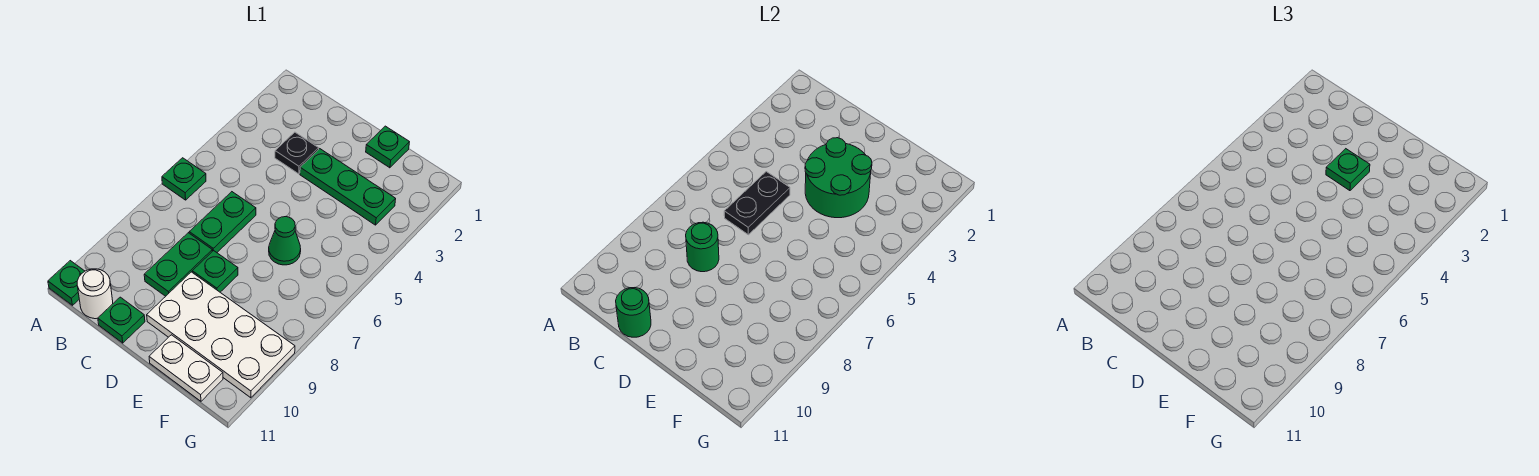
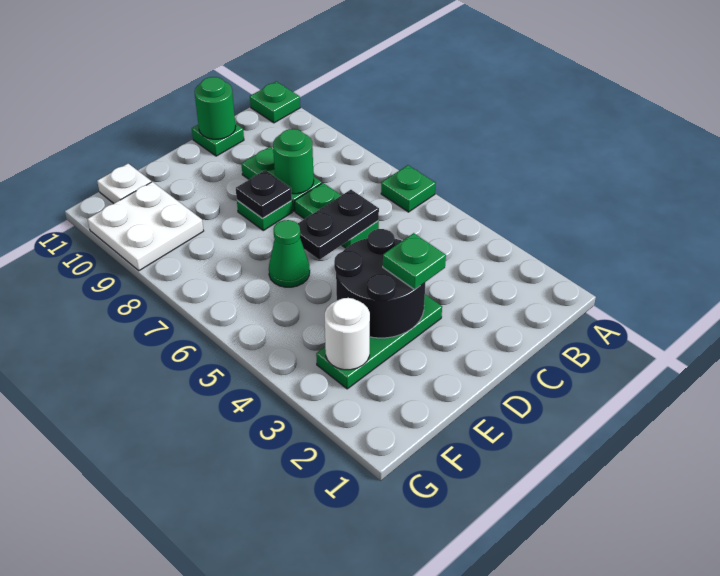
white round brick B11 level 1 -> white round brick F3 level 2
black plate C3 level 1 -> black plate D8 level 2
black plate C5:C6 level 2 -> black plate C6:D6 level 2
green round brick D3:E4 level 2 -> black round brick D3:E4 level 2
white plate D9:G10 level 1 -> white plate F9:G10 level 1
green plate E1 level 1 -> none
white plate E11:F11 level 1 -> white plate F11 level 1

